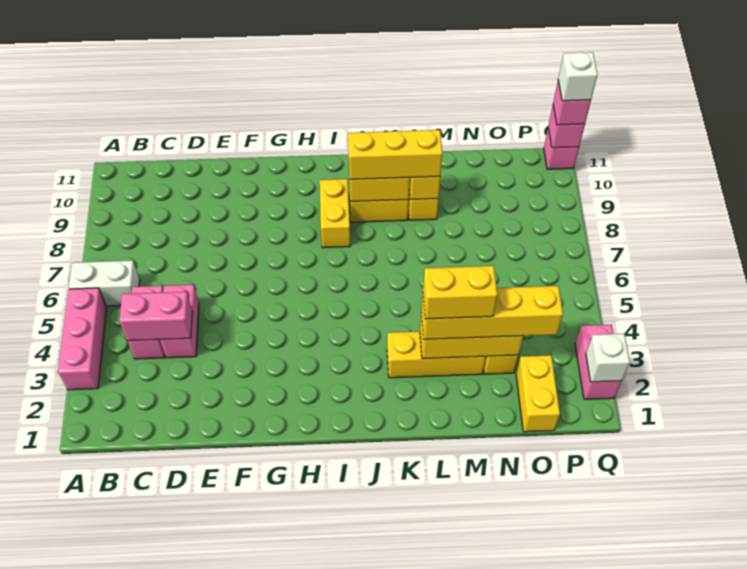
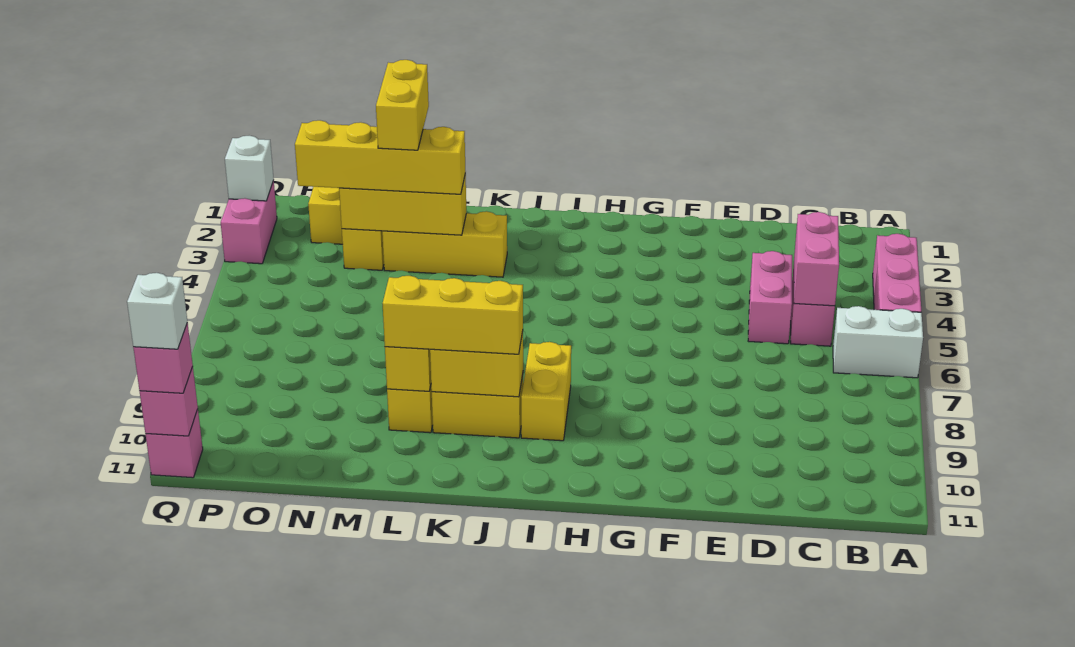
pink brick C4:D4 level 2 -> pink brick C4:C5 level 2
yellow brick L3:M3 level 4 -> yellow brick M2:M3 level 4

